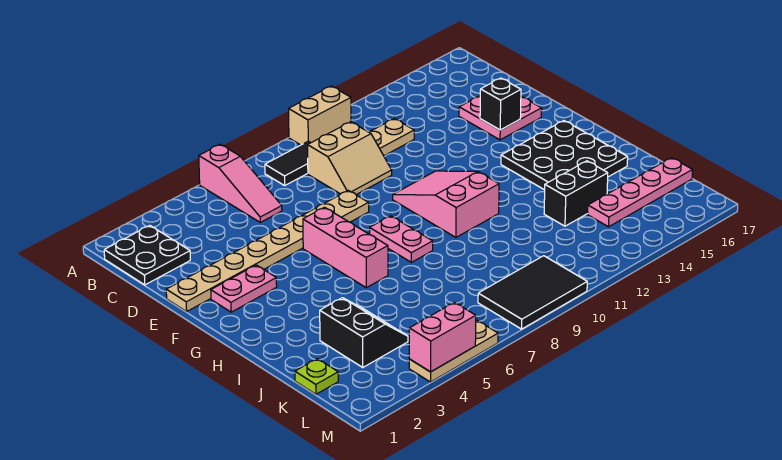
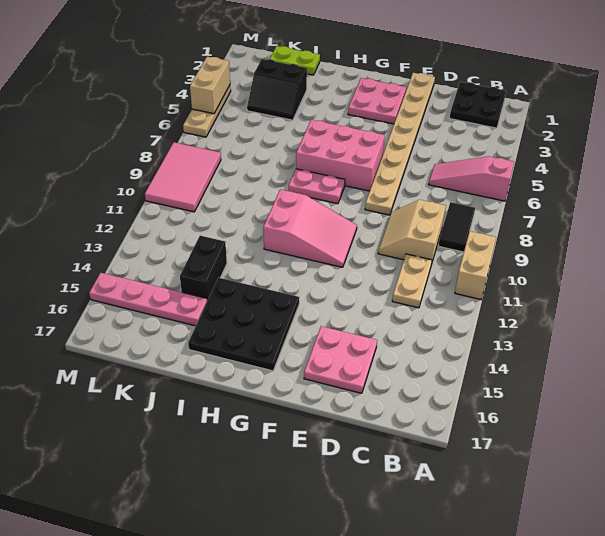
black brick E15 level 2 -> none
pink plate F2:F3 level 1 -> pink plate F2:G3 level 1
pink brick F6:H6 level 1 -> pink brick F6:H7 level 1
lime plate K1 level 1 -> lime plate J1:K1 level 1
pink plate K14:K17 level 1 -> pink plate J15:M15 level 1
black tile L8:M10 level 1 -> pink tile L8:M10 level 1
pink brick M4:M5 level 2 -> tan brick M4:M5 level 2

